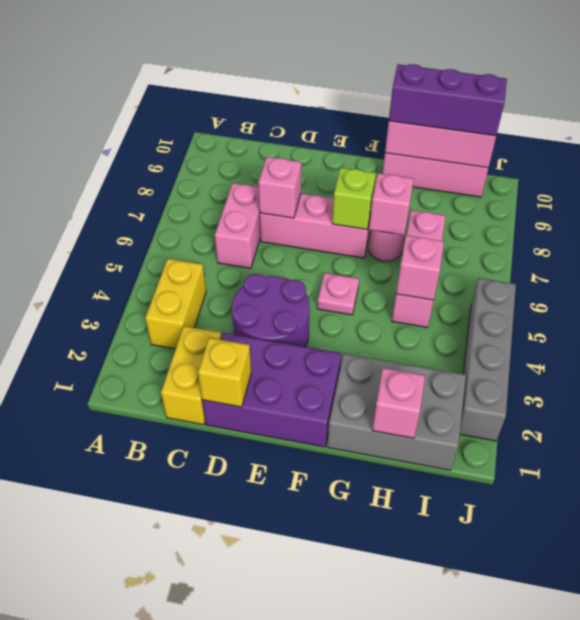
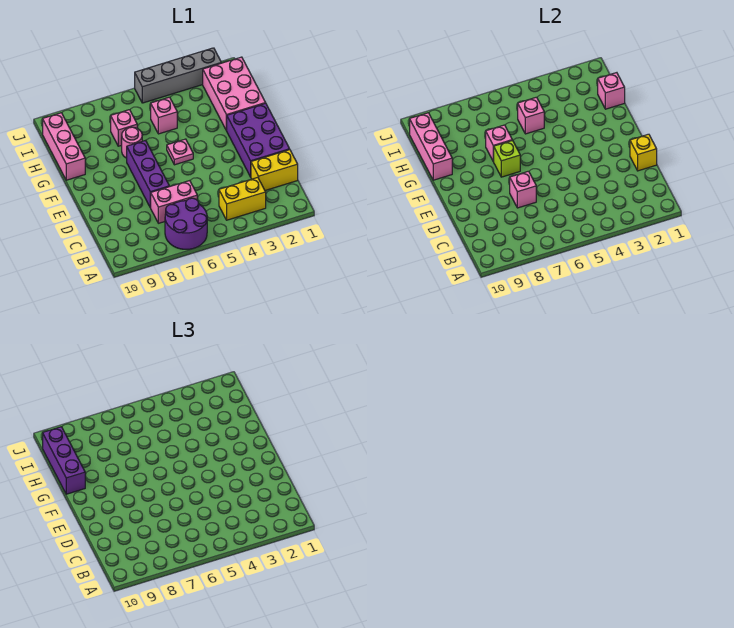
purple round brick D3:E4 level 1 -> purple round brick A6:B7 level 1
pink brick D7:F7 level 1 -> purple brick D7:F7 level 1
grey brick G1:I2 level 1 -> pink brick G1:I2 level 1

